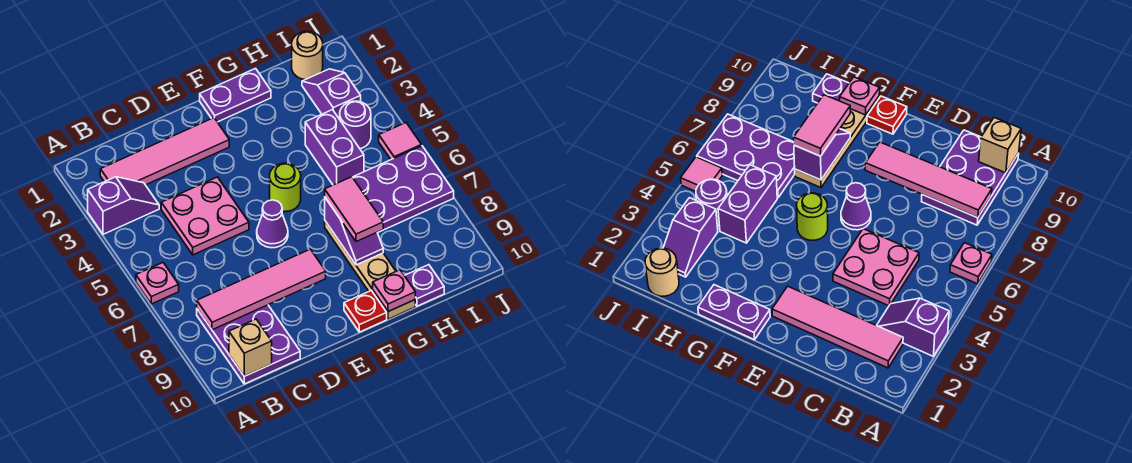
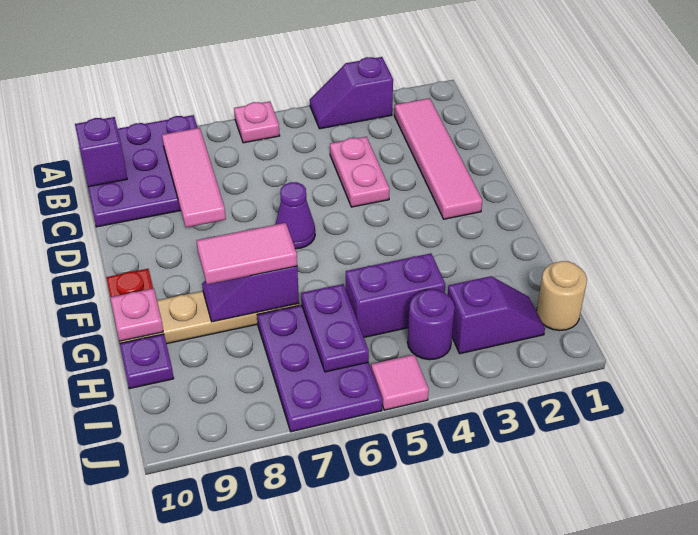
purple slope A3:B3 level 1 top A -> purple slope A3:A4 level 1 top 3
purple plate B8:C10 level 1 -> purple plate A8:C10 level 1
pink tile B8:E8 level 2 -> pink tile B8:D8 level 2
tan brick B10 level 2 -> purple brick B10 level 2
pink plate C4:D5 level 1 -> pink plate C4:D4 level 1
purple plate F1:G1 level 1 -> purple plate H6:I6 level 2
lime round brick F5 level 1 -> none

